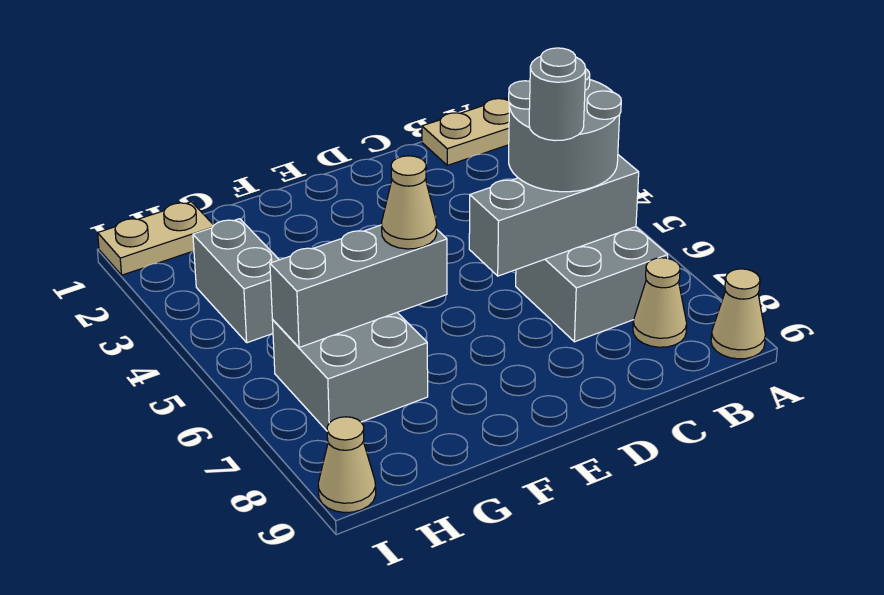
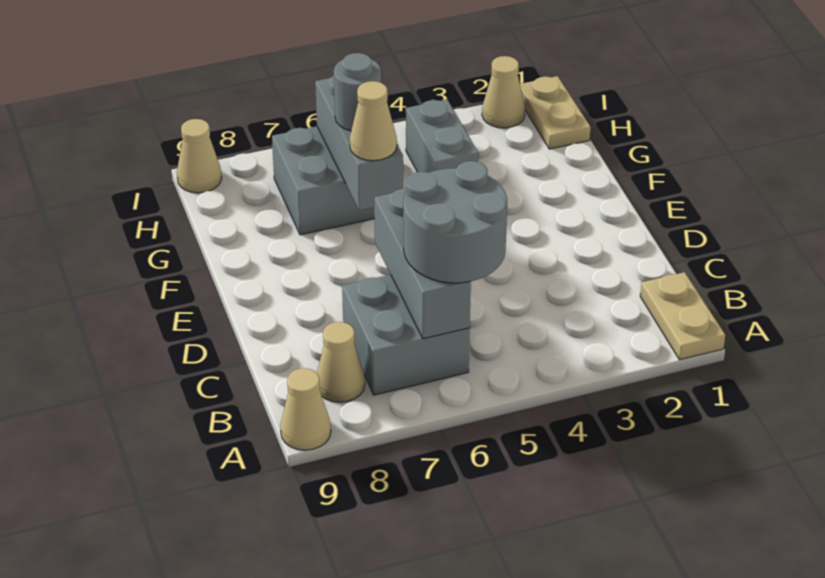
grey round brick C6 level 4 -> grey round brick G6 level 3
grey brick H3:H4 level 1 -> grey brick G4:H4 level 1
none -> tan cone I2 level 1

